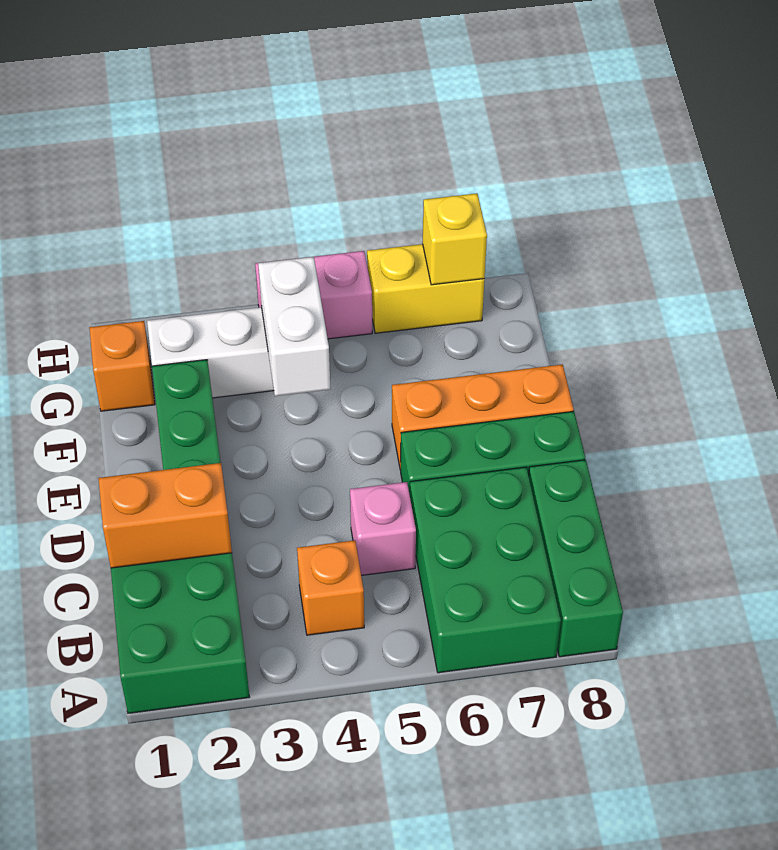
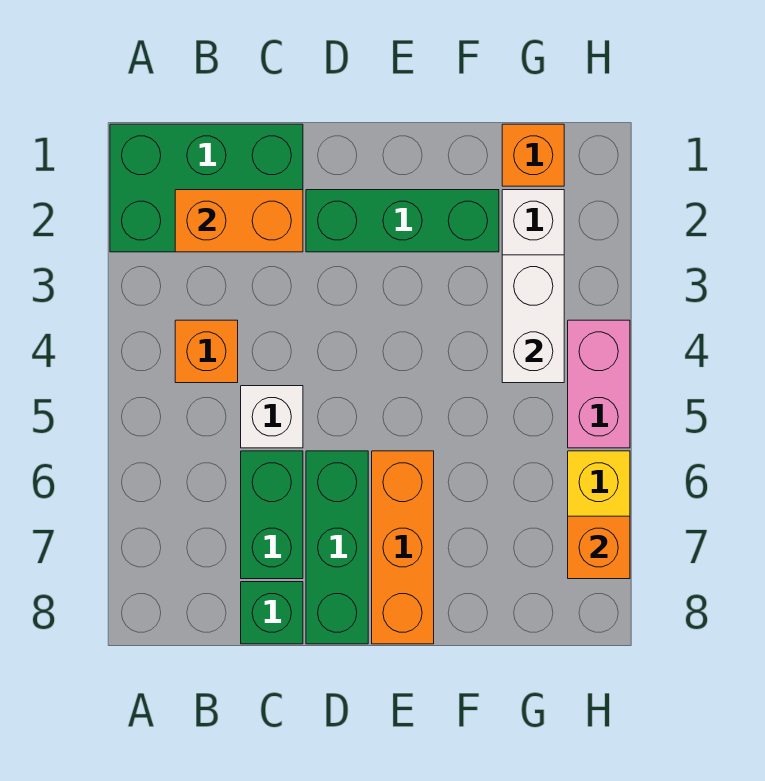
green brick A6:C7 level 1 -> green brick C6:C7 level 1
green brick A8:C8 level 1 -> green brick C8 level 1
orange brick C1:C2 level 2 -> orange brick B2:C2 level 2
pink brick C5 level 1 -> white brick C5 level 1
white brick F4:G4 level 2 -> white brick G3:G4 level 2
yellow brick H7 level 2 -> orange brick H7 level 2

